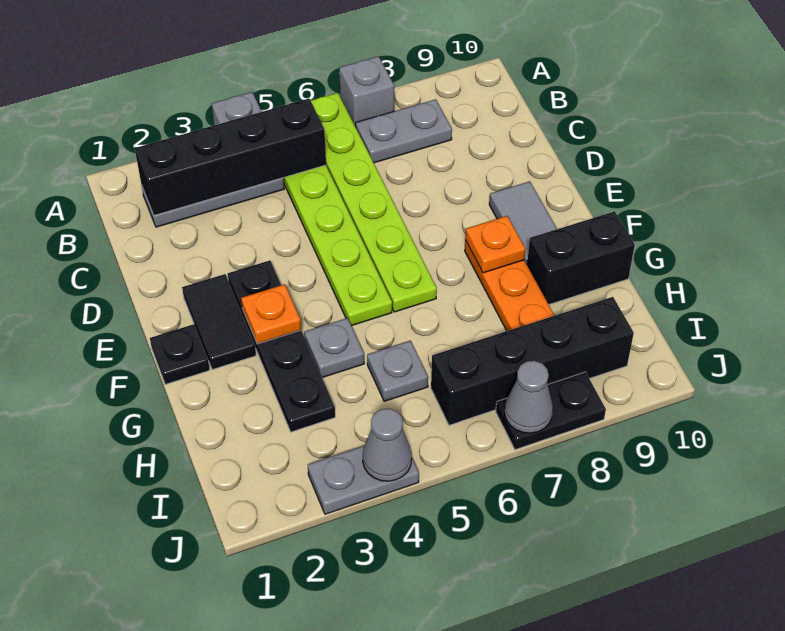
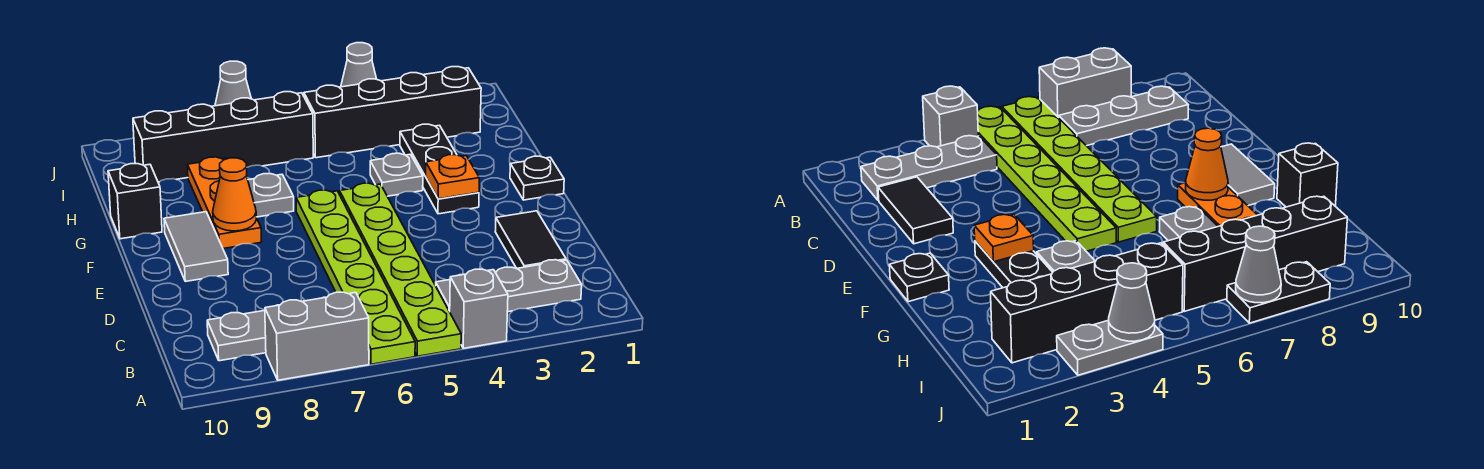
grey brick A7 level 1 -> grey brick A7:A8 level 1
black brick B2:B5 level 2 -> black brick I2:I5 level 1
grey plate B7:B8 level 1 -> grey plate B7:B9 level 1
black tile E2:F2 level 1 -> black tile C2:D2 level 1
black plate E3:H3 level 1 -> black plate F3:H3 level 1
orange plate F8 level 2 -> orange cone F8 level 2
black brick G9:G10 level 1 -> black brick G10 level 1
grey plate H5 level 1 -> grey plate G7 level 1

